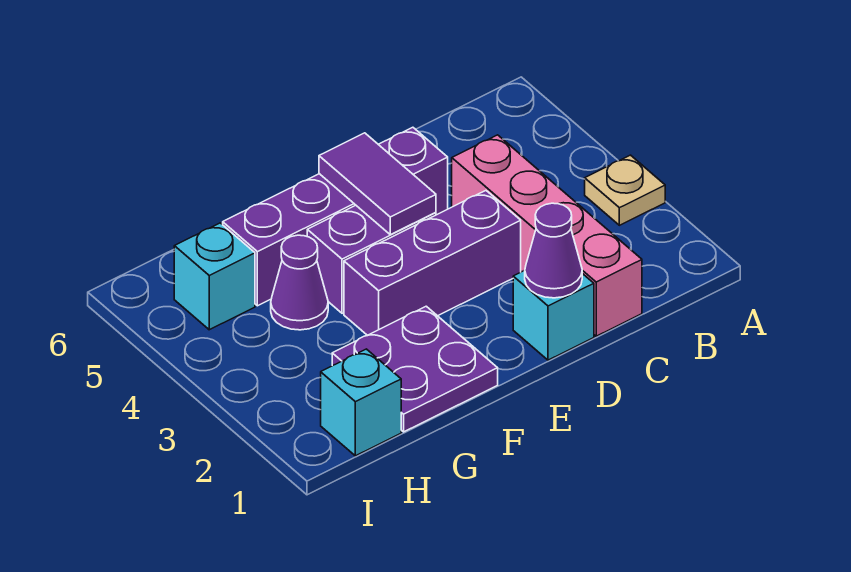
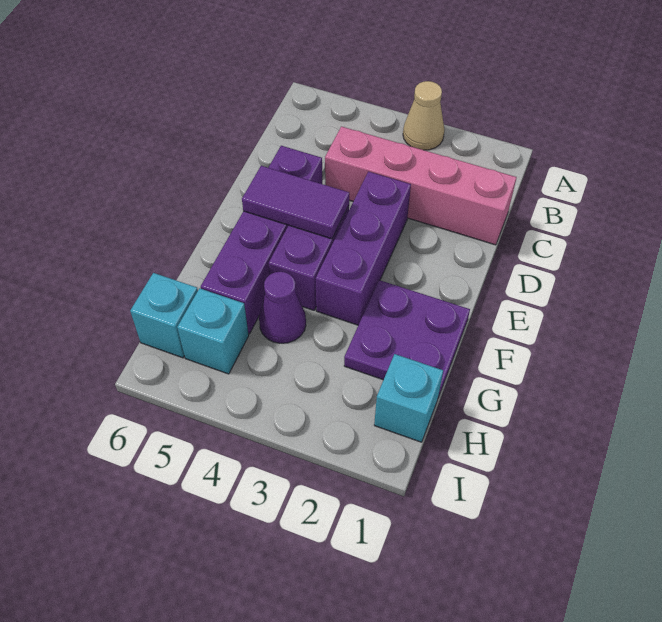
tan plate A3 level 1 -> tan cone A3 level 1
cyan brick D1 level 1 -> cyan brick H6 level 1
purple cone D1 level 2 -> none

